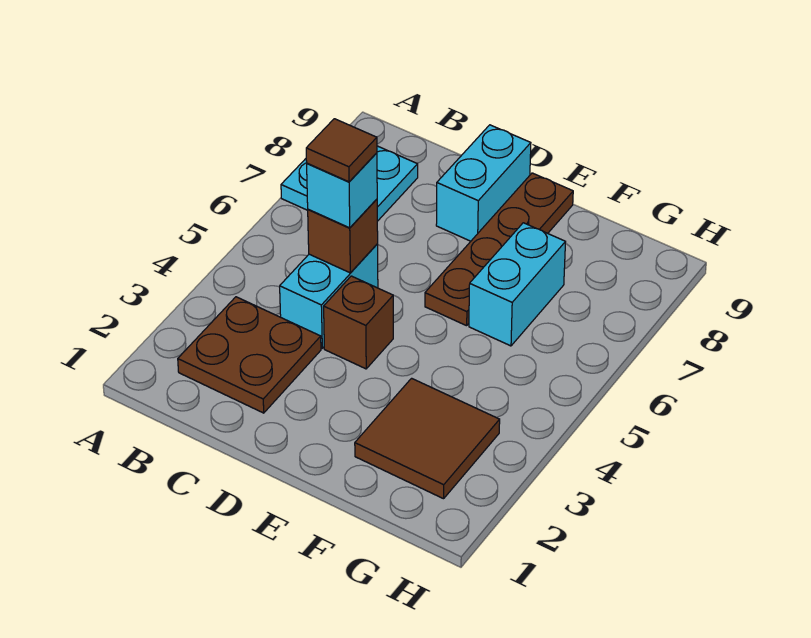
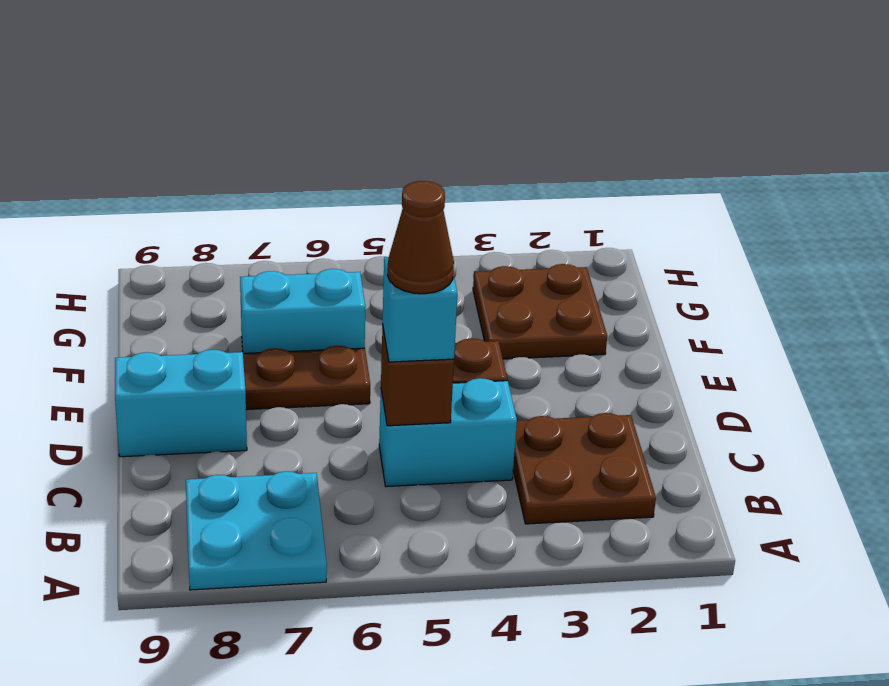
brown tile C5 level 4 -> brown cone C5 level 4
brown tile F2:G3 level 1 -> brown plate F2:G3 level 1

